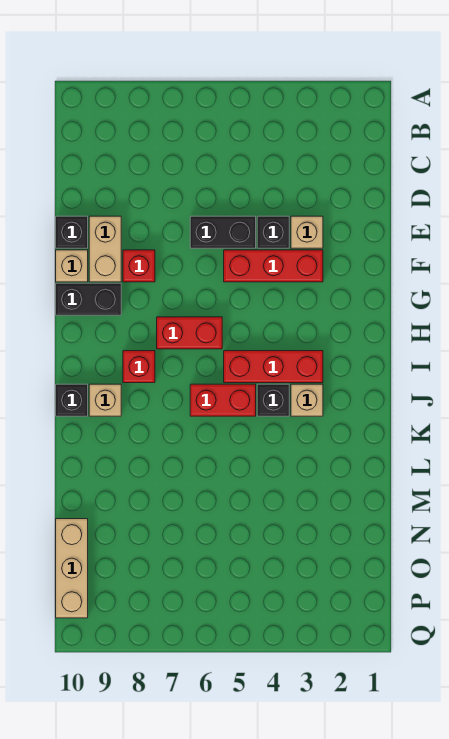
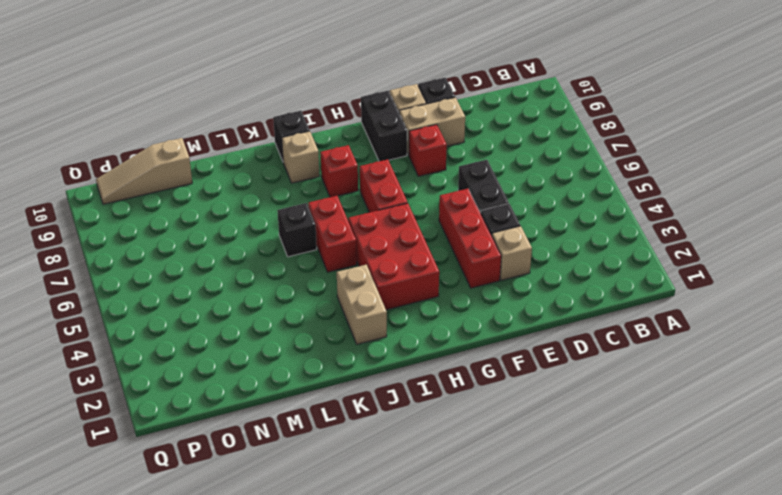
red brick I3:I5 level 1 -> red brick H3:I5 level 1
tan brick J3 level 1 -> tan brick J2:J3 level 1
black brick J4 level 1 -> black brick K6 level 1
tan brick N10:P10 level 1 -> tan slope N10:P10 level 1 top N

